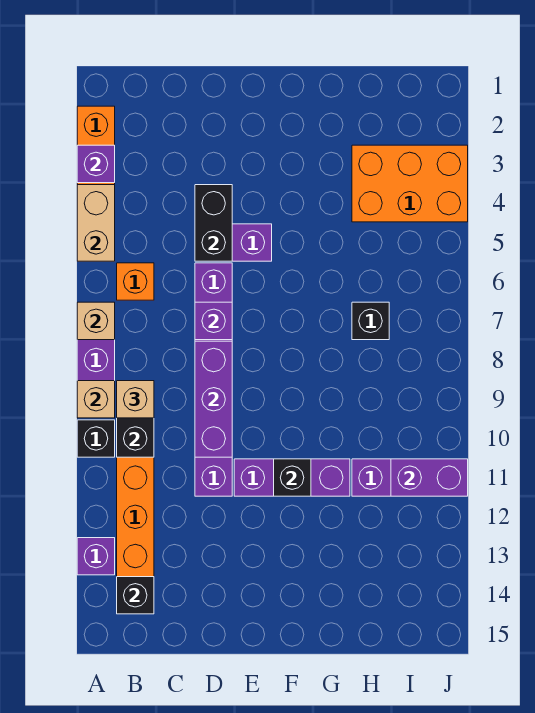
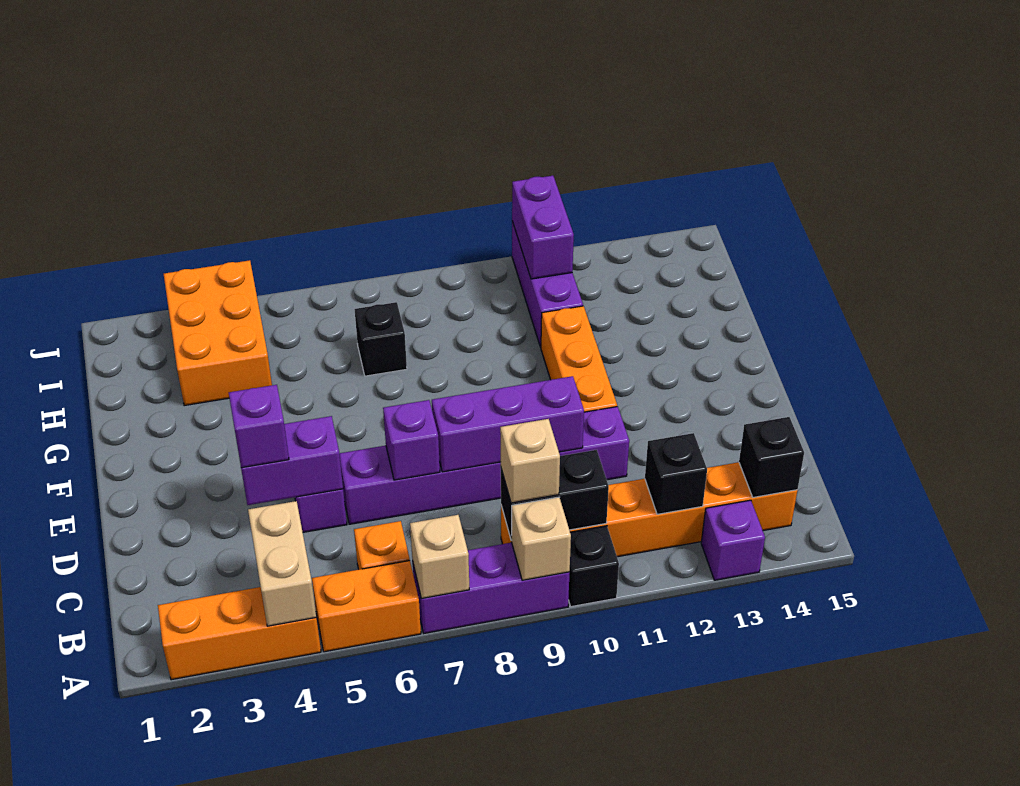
purple brick A3 level 2 -> purple brick D4 level 3
tan brick A4:A5 level 2 -> tan brick A4:B4 level 2
none -> orange brick A5:A6 level 1
black brick D4:D5 level 2 -> purple brick D4:D5 level 2
purple brick E11:G11 level 1 -> orange brick E11:G11 level 1
black brick F11 level 2 -> black brick B12 level 2

